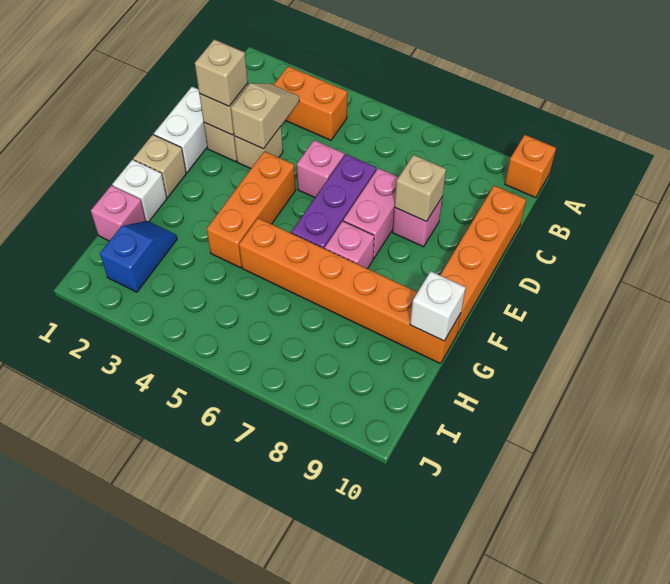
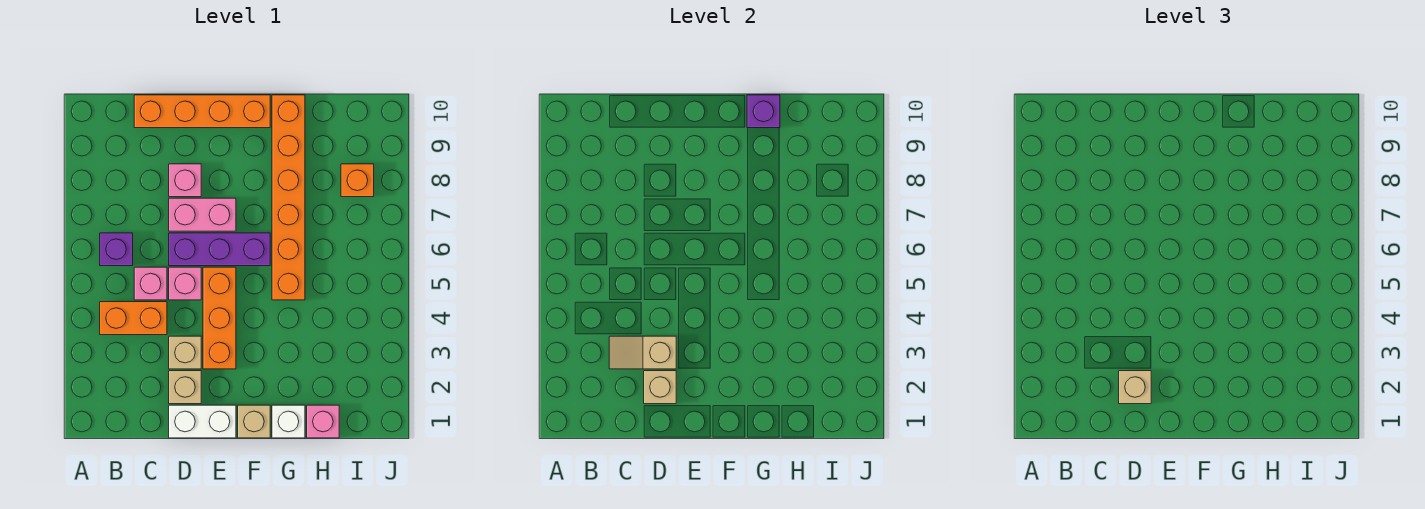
orange brick A10 level 1 -> orange brick I8 level 1
orange brick B3:B4 level 1 -> orange brick B4:C4 level 1
none -> purple brick B6 level 1
tan brick D8 level 2 -> none
orange brick E4:G4 level 1 -> orange brick E3:E5 level 1
pink brick F7 level 1 -> pink brick C5 level 1
white brick G10 level 2 -> purple brick G10 level 2
blue slope H2:I2 level 1 top I -> none

